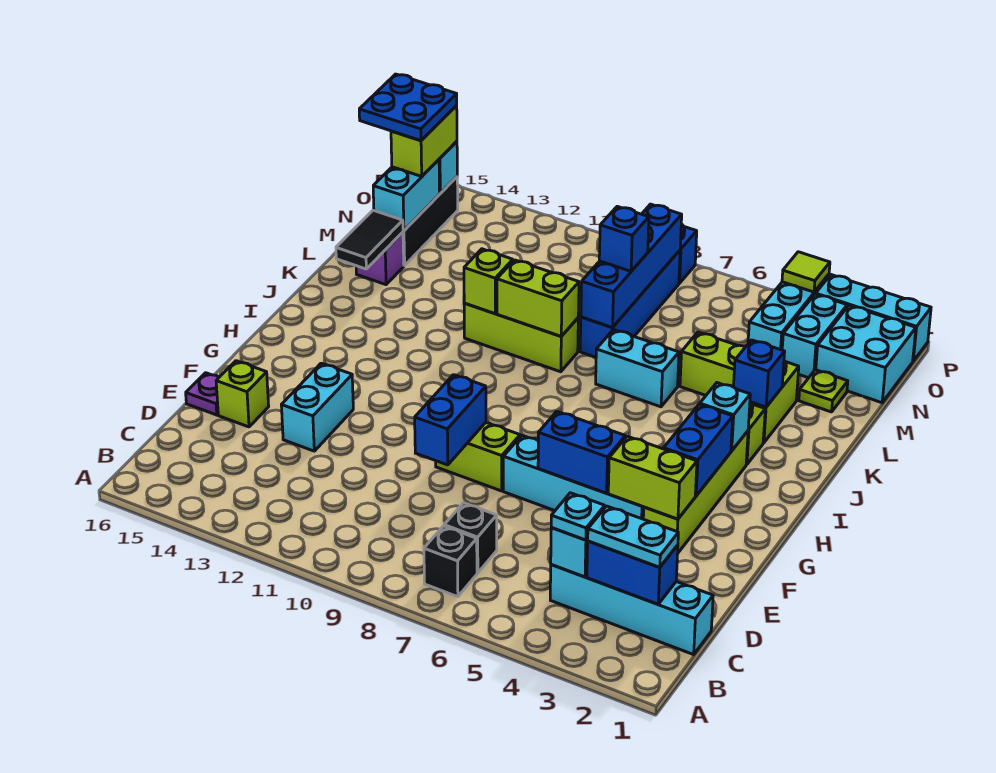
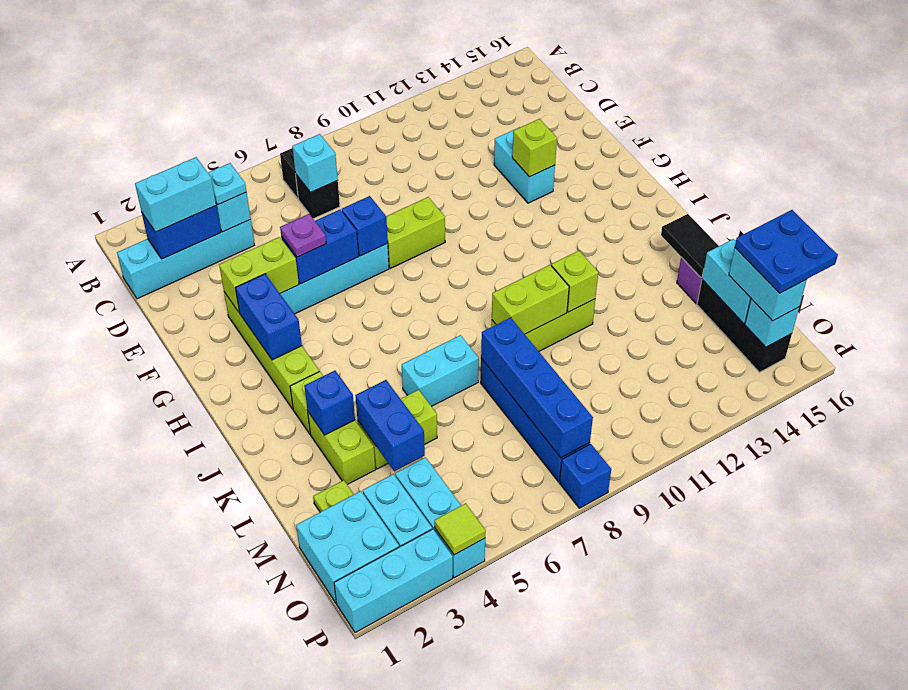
cyan plate C2:C3 level 3 -> cyan brick C2:C3 level 3
blue brick E9:F9 level 2 -> blue brick L4:M4 level 2
lime brick E15 level 1 -> lime brick F13 level 2
purple plate E16 level 1 -> purple plate F5 level 3
cyan brick I3 level 2 -> cyan brick C7 level 2
blue brick M8 level 3 -> blue brick F7 level 2
lime brick N15:O15 level 3 -> cyan brick N15:O15 level 3

